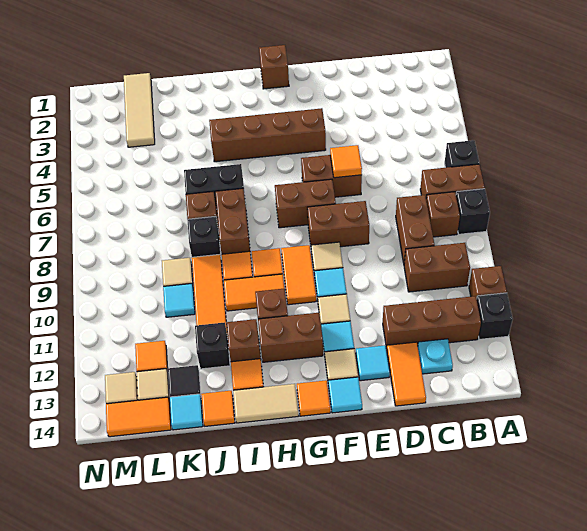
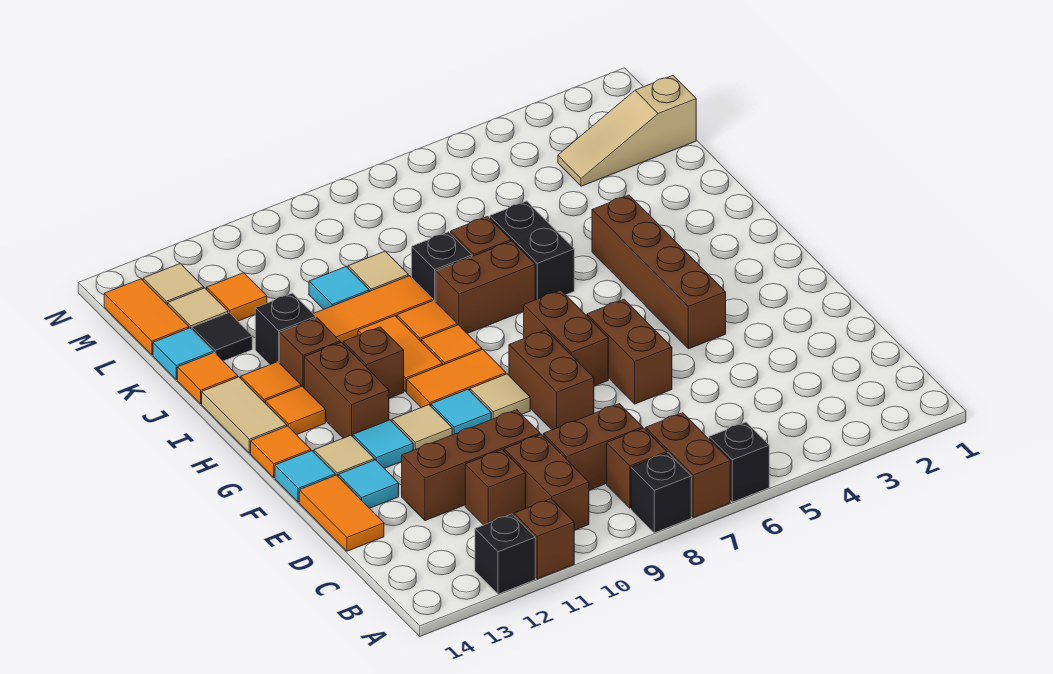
brown brick B12:D12 level 1 -> brown brick D10:D12 level 1
cyan plate C13 level 1 -> none
orange tile D13:D14 level 1 -> orange tile D14:E14 level 1
orange tile E6 level 2 -> orange tile H13 level 1
brown brick G1 level 1 -> brown brick C11 level 1
tan tile L1:L3 level 1 -> tan slope L1:L3 level 1 top 1

